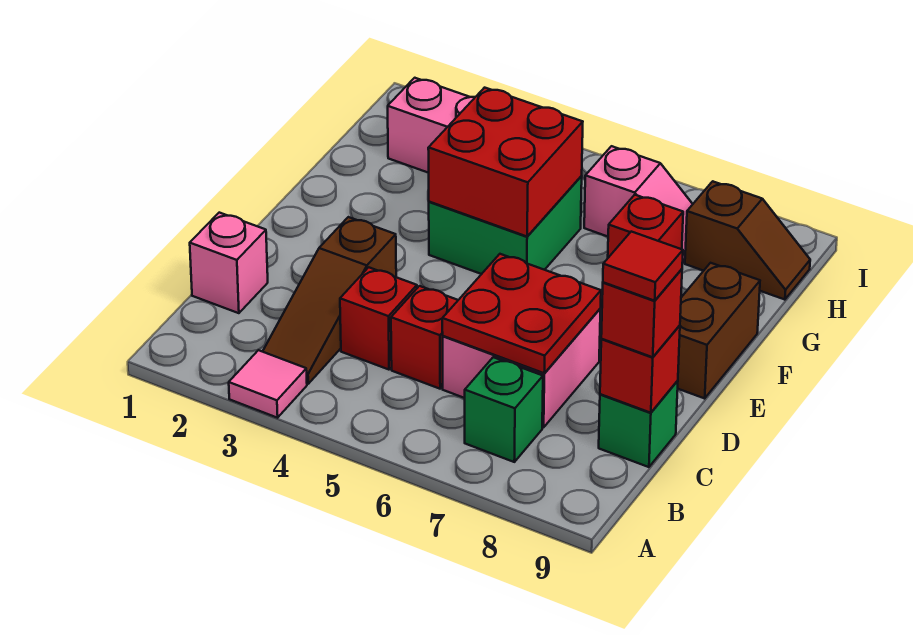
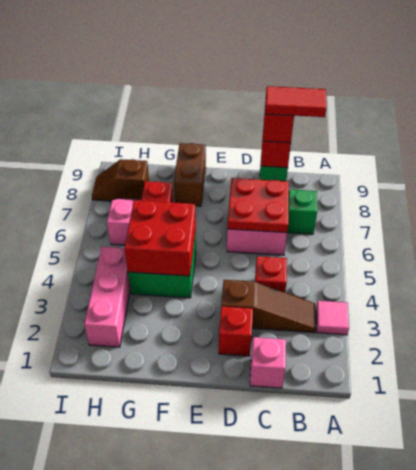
red brick C5 level 1 -> red brick D2 level 1
red tile C9 level 4 -> red tile B9:C9 level 4
brown brick E9:F9 level 1 -> brown brick F8:F9 level 1
brown slope H8:H9 level 1 top 8 -> brown slope H8:I8 level 1 top H

